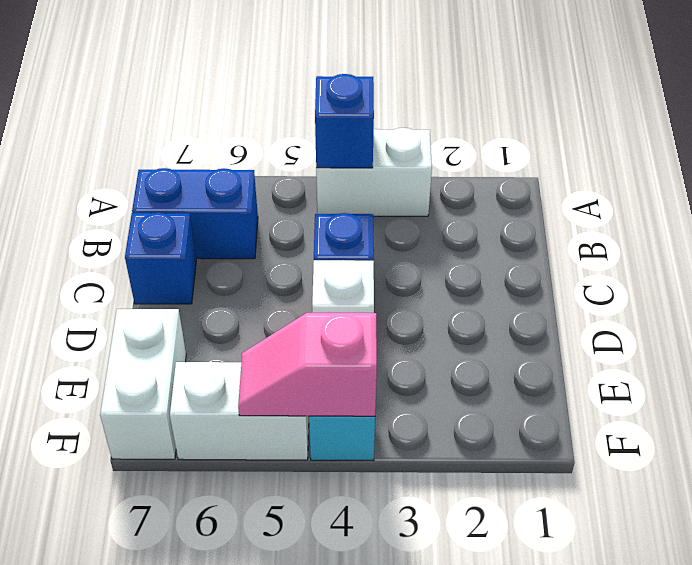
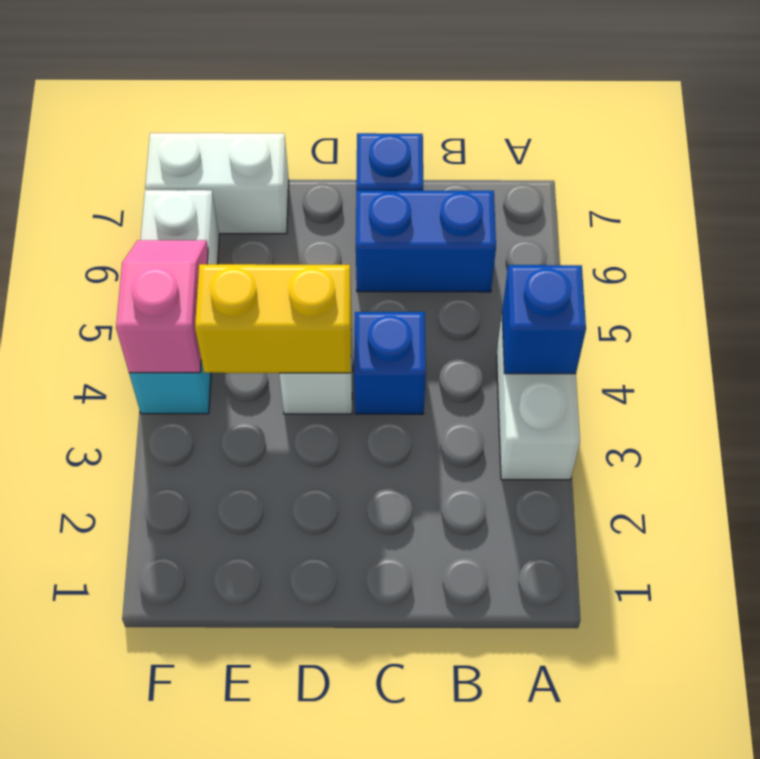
blue brick B6:B7 level 1 -> blue brick B6:C6 level 1
none -> yellow brick D4:E4 level 2

